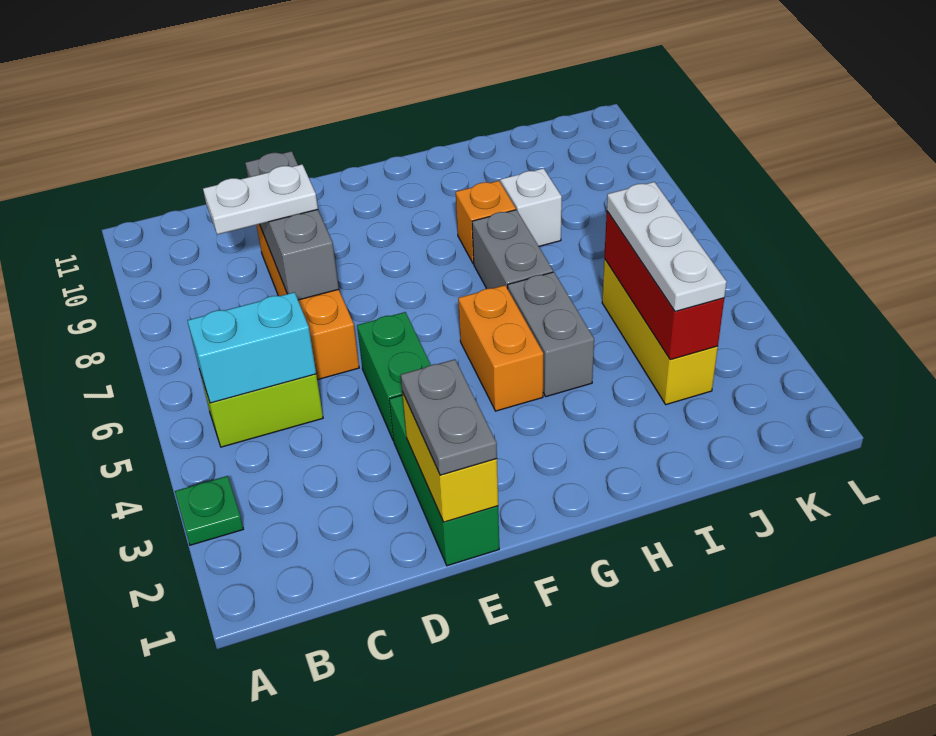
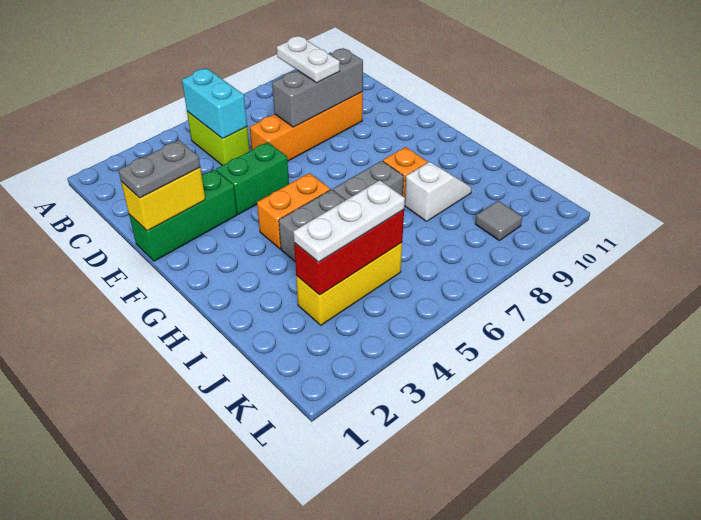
green plate A3 level 1 -> none
none -> grey tile K9 level 1

